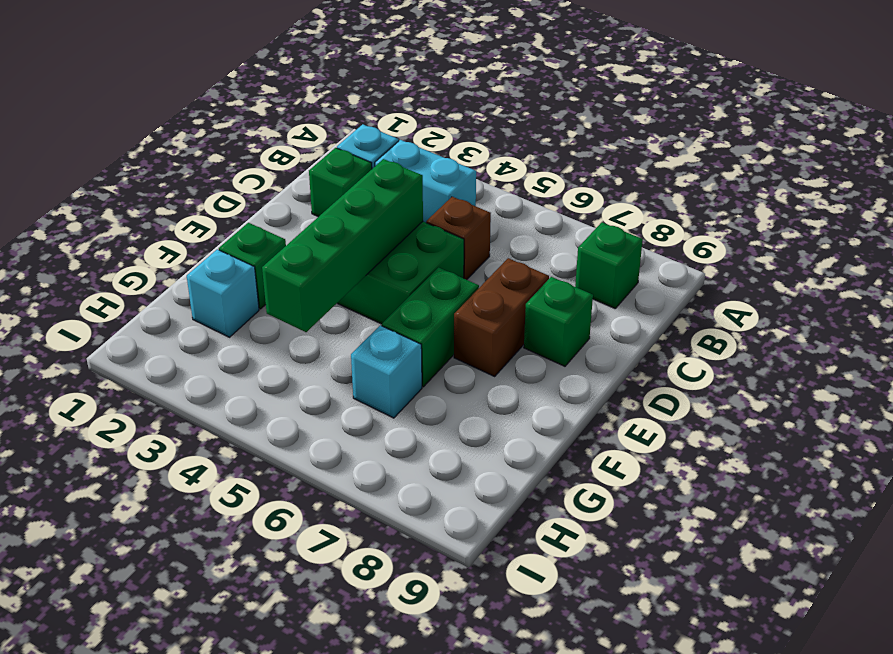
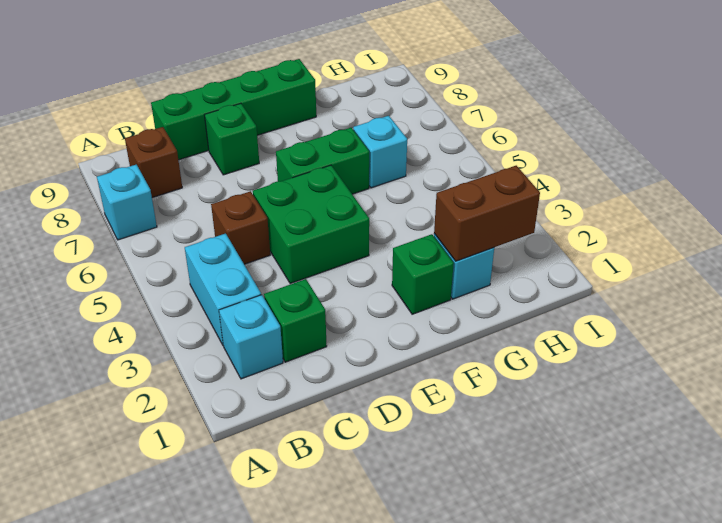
none -> cyan brick A7 level 1
green brick B8 level 1 -> brown brick B8 level 1
green brick D4:G4 level 2 -> green brick C9:F9 level 1
brown brick D7:E7 level 1 -> brown brick G2:H2 level 2

